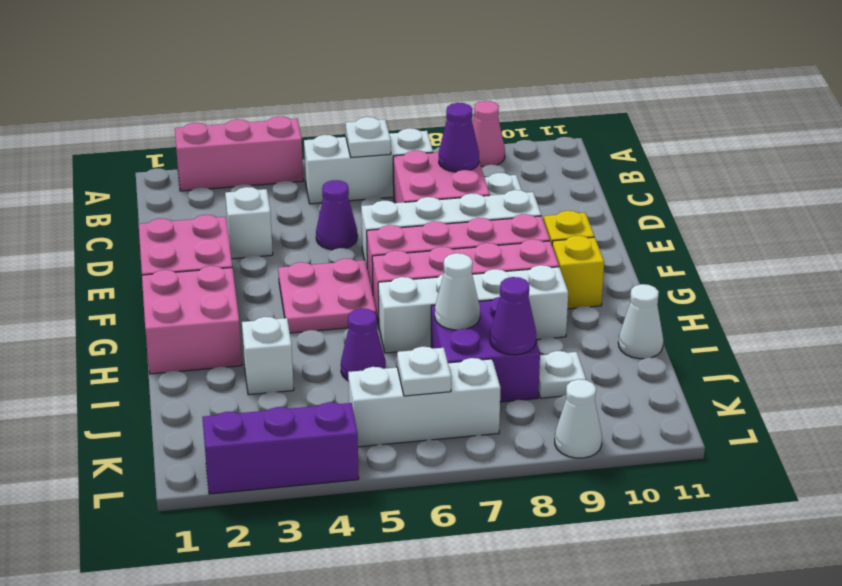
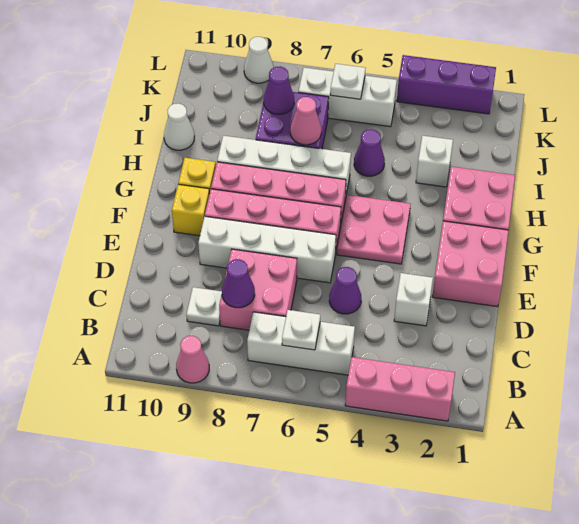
white cone I7 level 2 -> pink cone I7 level 2
white plate J9 level 1 -> none

